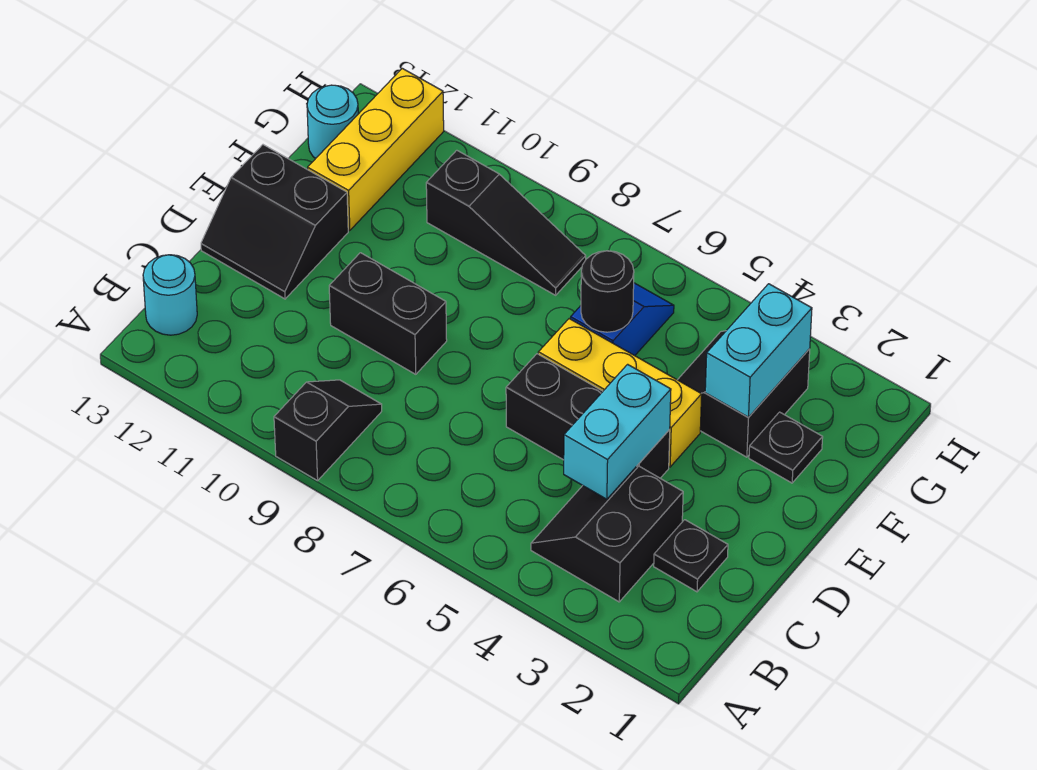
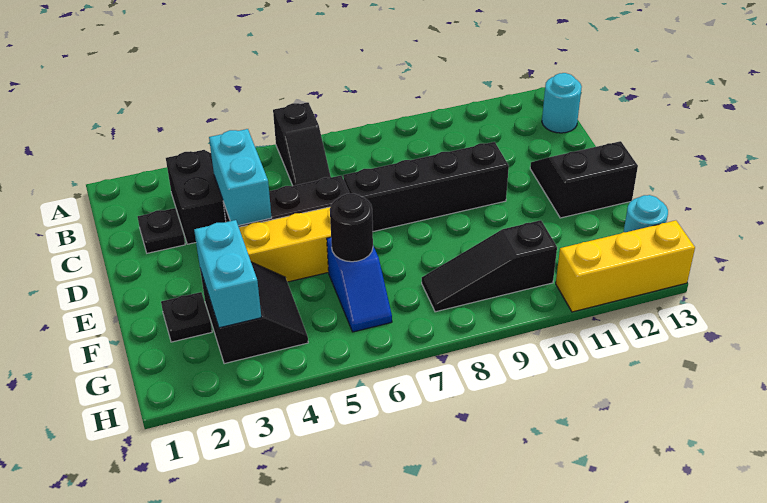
black slope A9:B9 level 1 top A -> black slope A6:B6 level 1 top A
black brick D9:D10 level 1 -> black brick D7:D10 level 1
yellow brick F12:H12 level 1 -> yellow brick H11:H13 level 1

